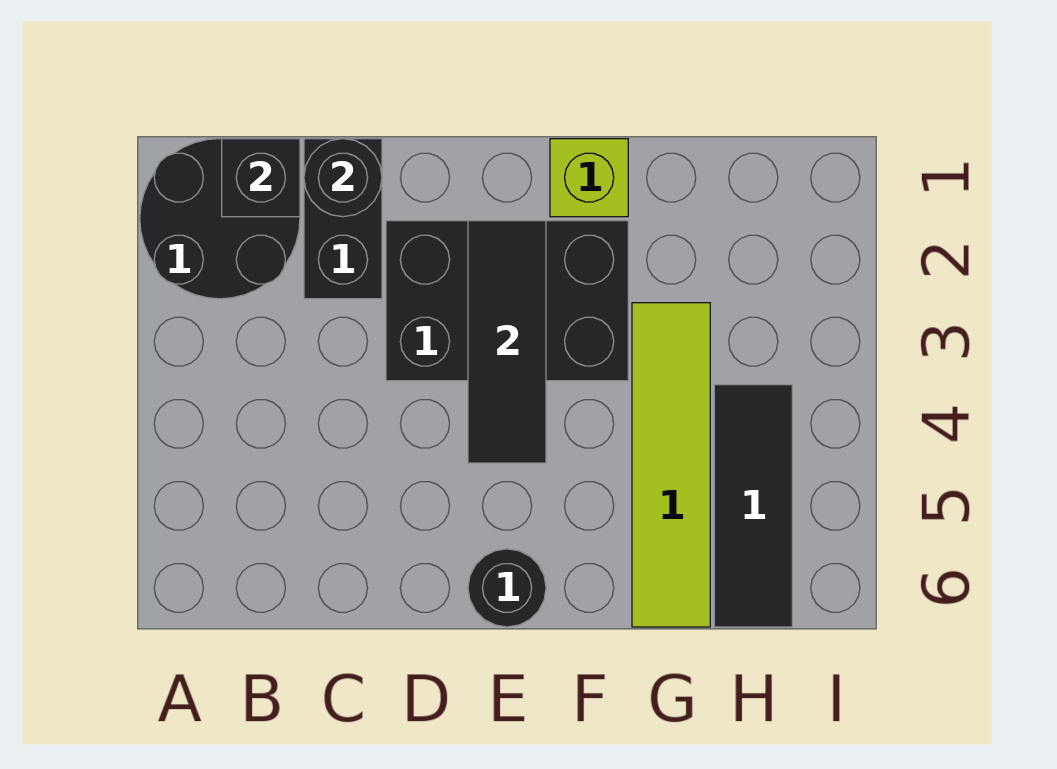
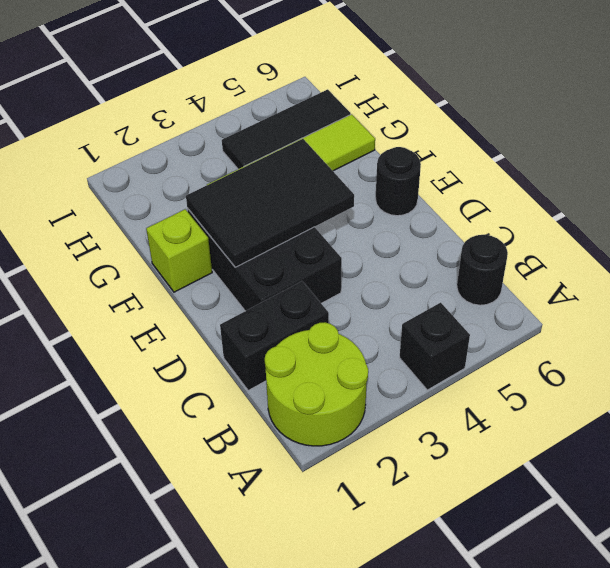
black round brick A1:B2 level 1 -> lime round brick A1:B2 level 1
black brick B1 level 2 -> black brick A4 level 1
black round brick C1 level 2 -> black round brick B6 level 1
black tile E2:E4 level 2 -> black tile E2:F4 level 2

